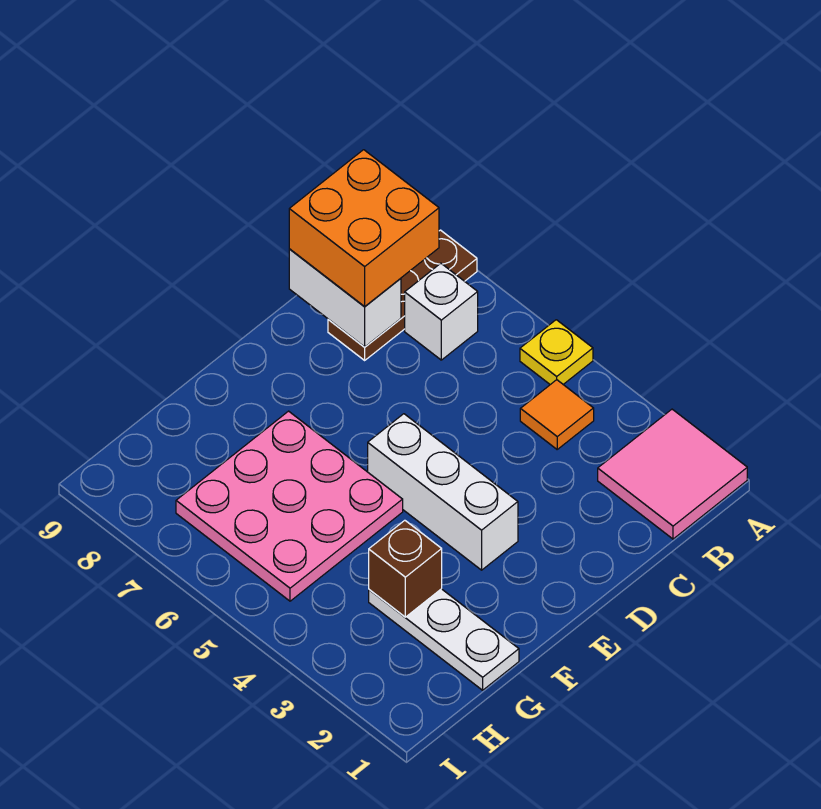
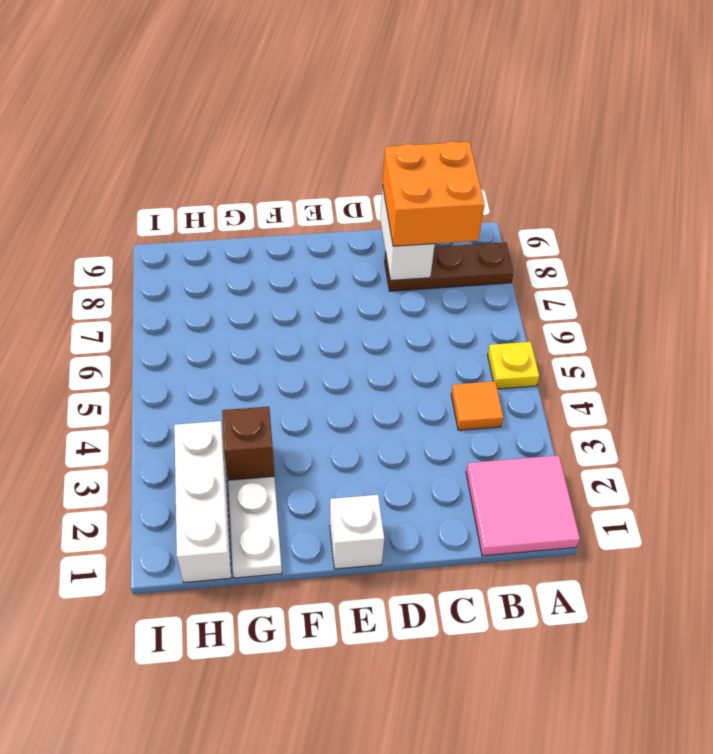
white brick B7 level 1 -> white brick E1 level 1
white brick E3:E5 level 1 -> white brick H1:H3 level 1
pink plate F5:H7 level 1 -> none

